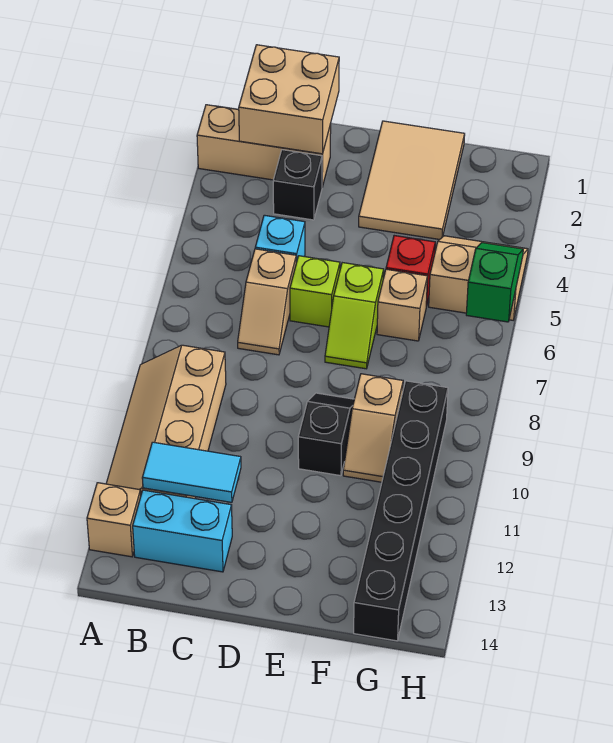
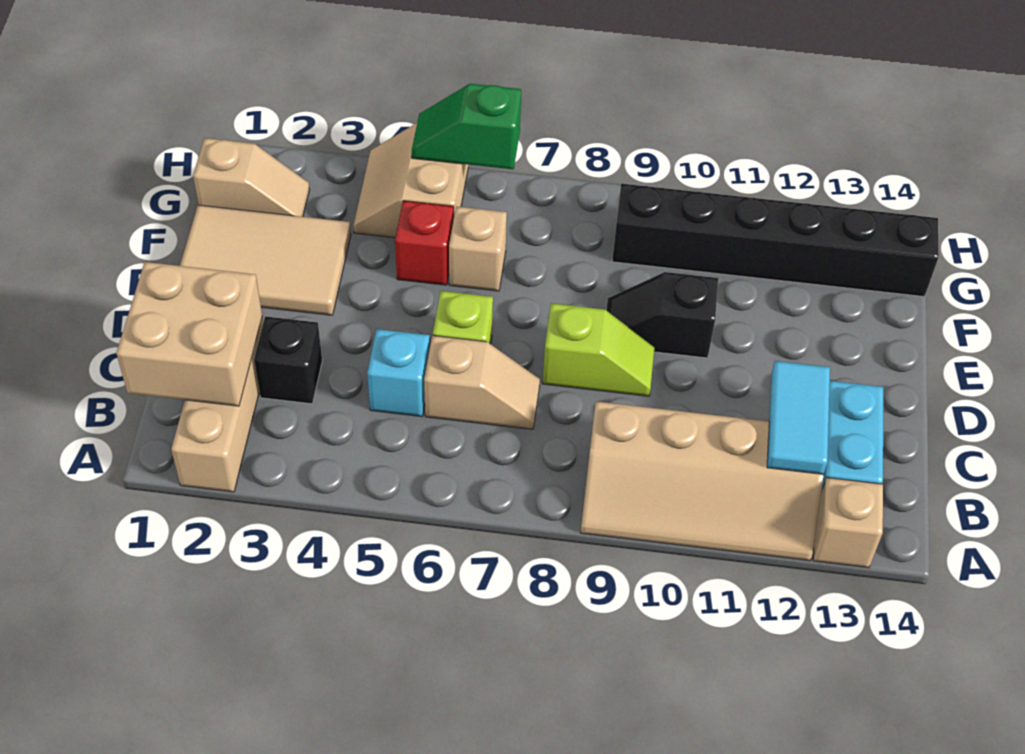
lime slope E6:E7 level 1 top 6 -> lime slope D8:D9 level 1 top 8
tan slope F9:F10 level 1 top 9 -> tan slope G1:G2 level 1 top 1

